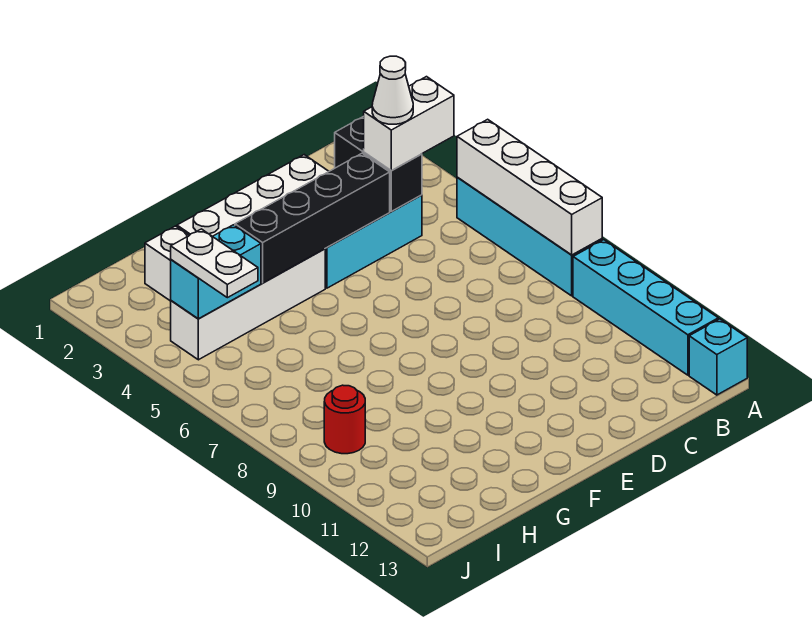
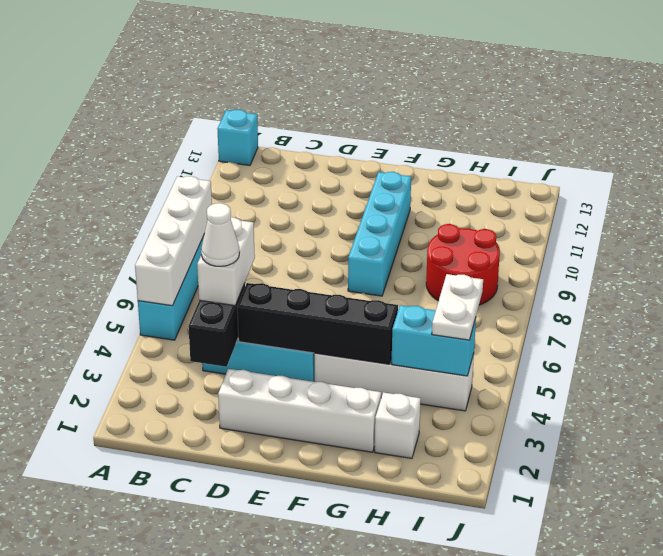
cyan brick A9:A12 level 1 -> cyan brick F8:F11 level 1
white brick B4:C4 level 3 -> white brick C4:C5 level 3
red round brick I9 level 1 -> red round brick H8:I9 level 1

